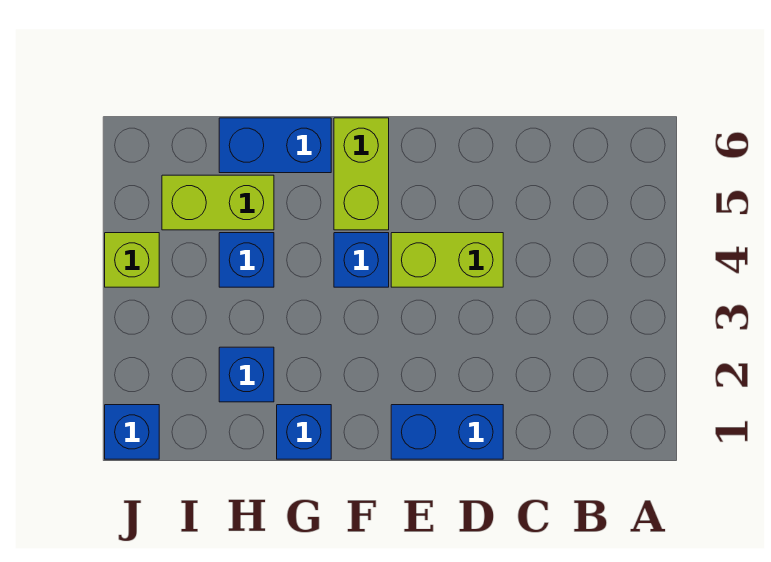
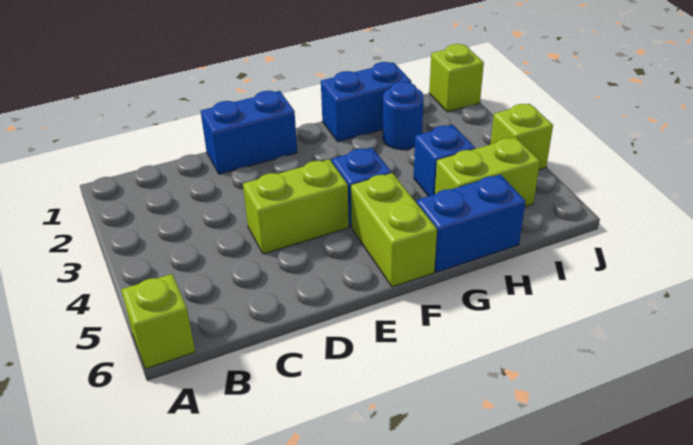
none -> lime brick A6 level 1
blue brick G1 level 1 -> blue brick G1:H1 level 1
blue brick H2 level 1 -> blue round brick H2 level 1
blue brick J1 level 1 -> lime brick J1 level 1

